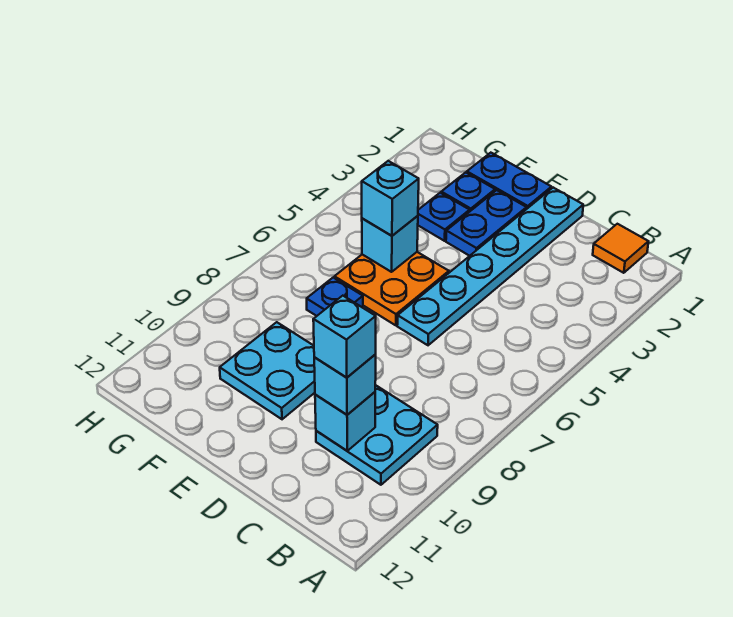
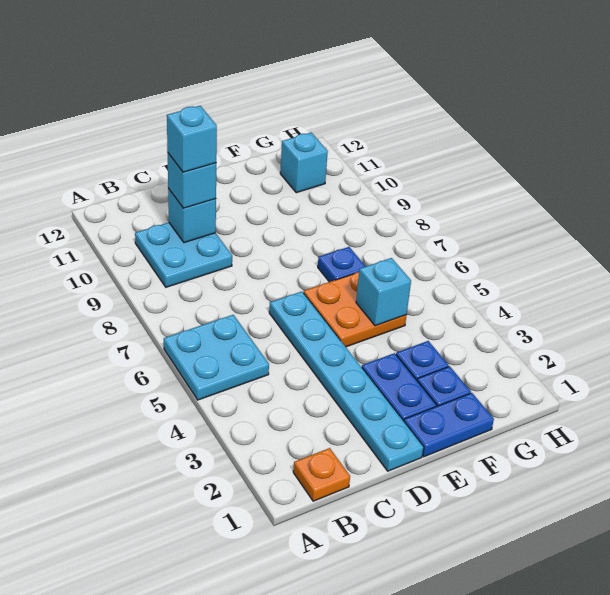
orange tile B1 level 1 -> orange plate B1 level 1
cyan plate E9:F10 level 1 -> cyan plate A5:B6 level 1
cyan brick F5 level 3 -> cyan brick G11 level 1

